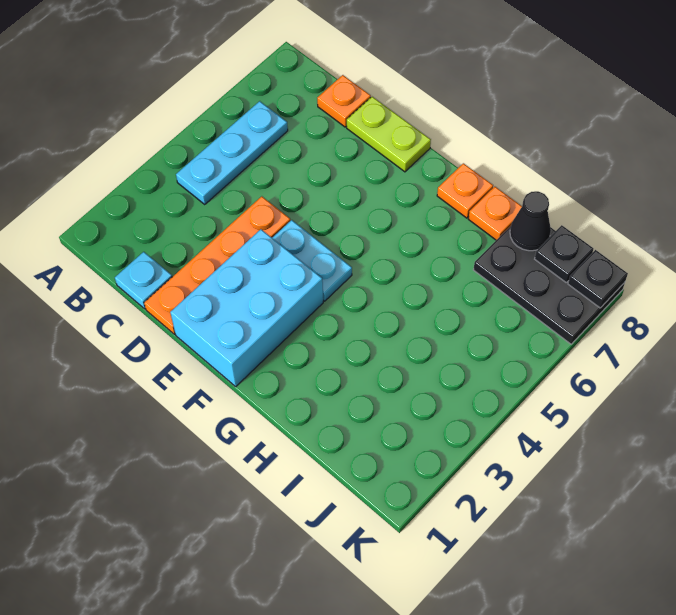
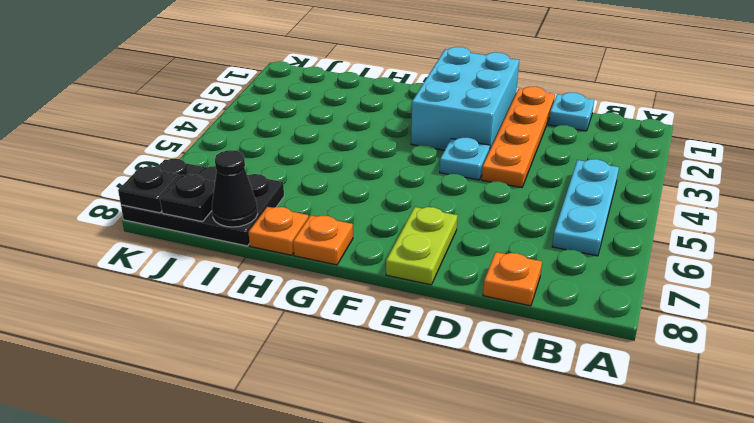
lime plate D8:E8 level 1 -> lime plate E7:E8 level 1
cyan plate E4:F4 level 1 -> cyan plate E4 level 1

